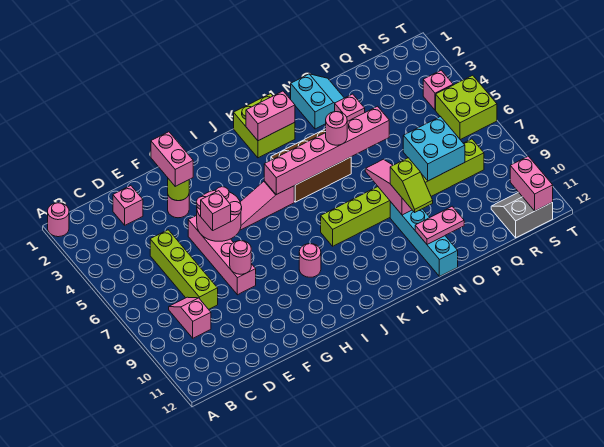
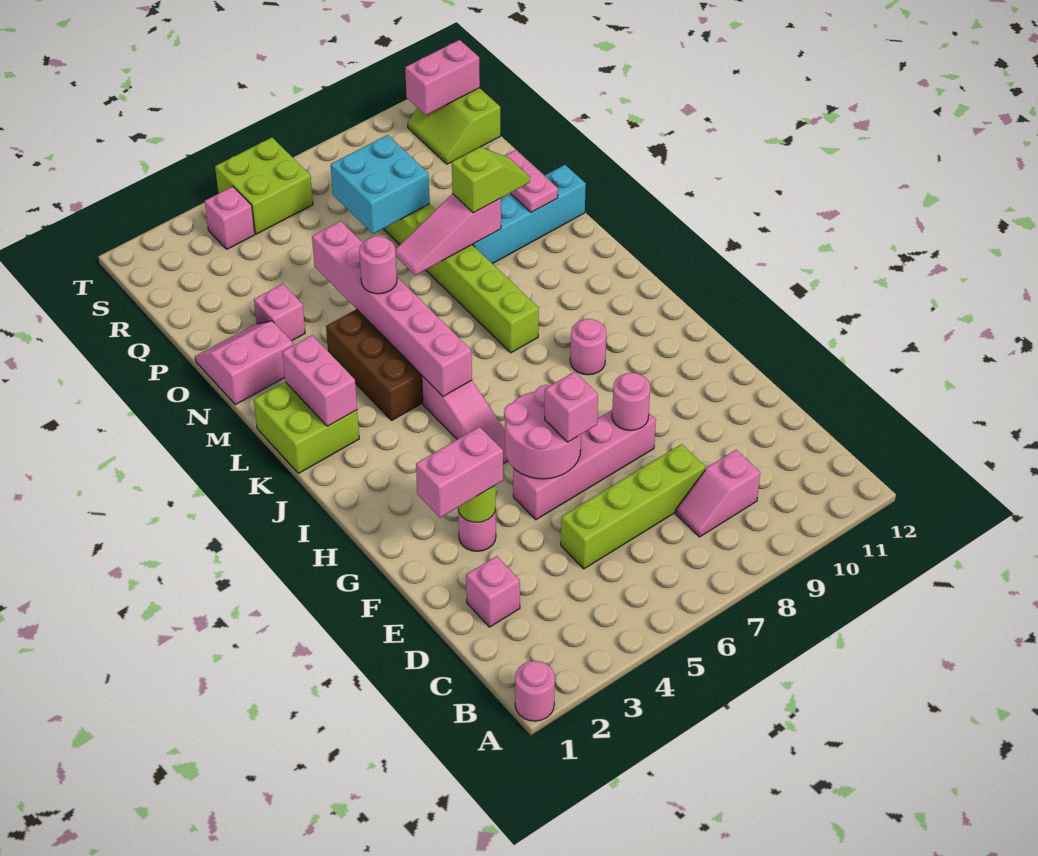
cyan slope N1:O2 level 1 top N -> pink slope N1:O2 level 1 top N
grey slope R11:S12 level 1 top 12 -> lime slope R11:S12 level 1 top 12

